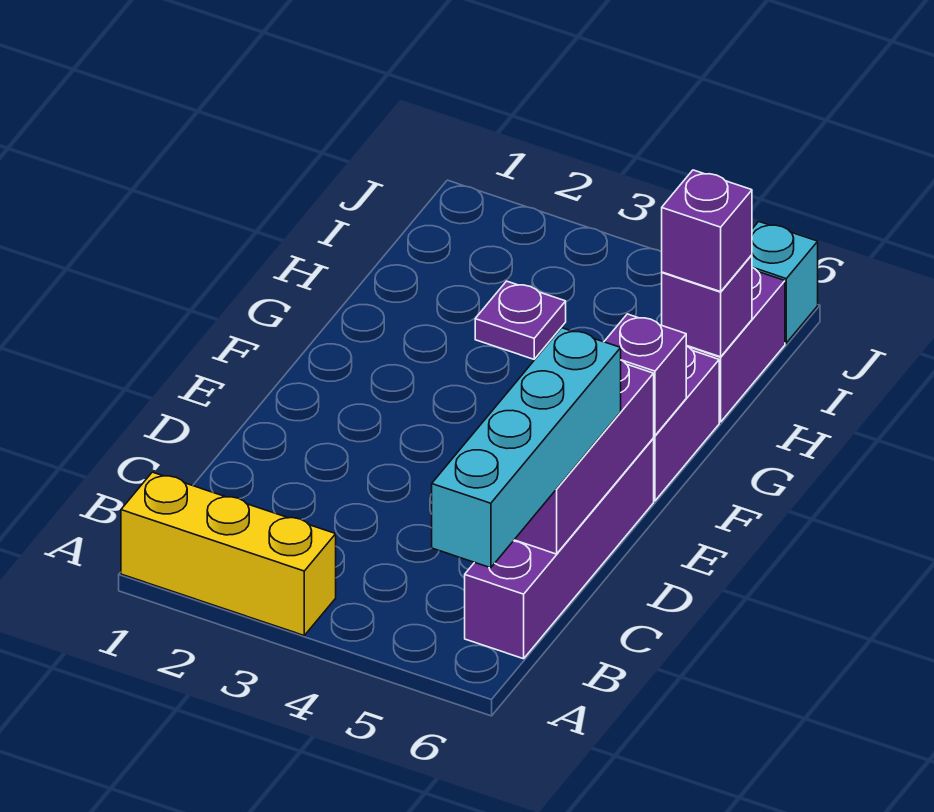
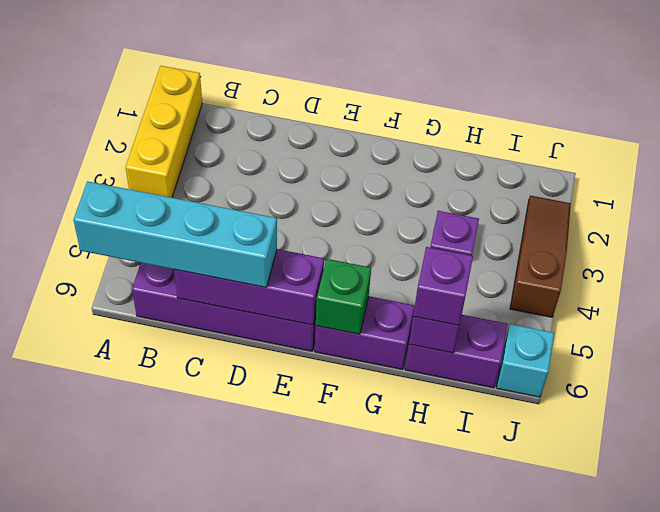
purple brick F6 level 2 -> green brick F6 level 2
none -> brown slope J2:J4 level 1 top 4

